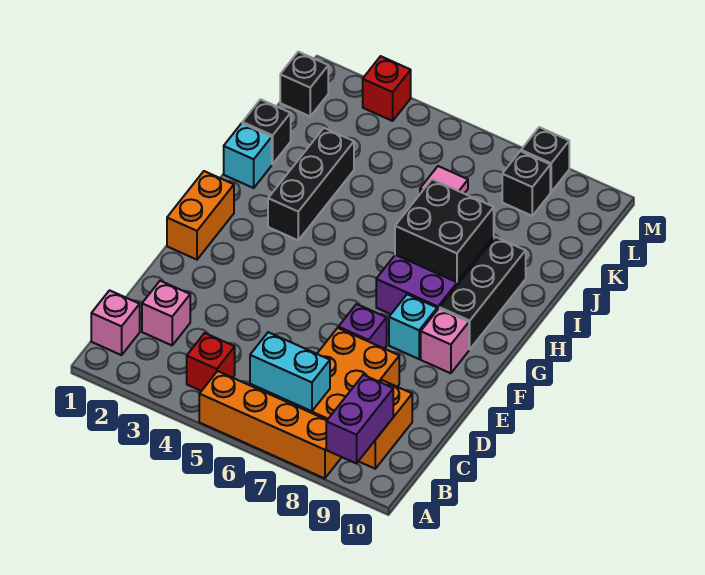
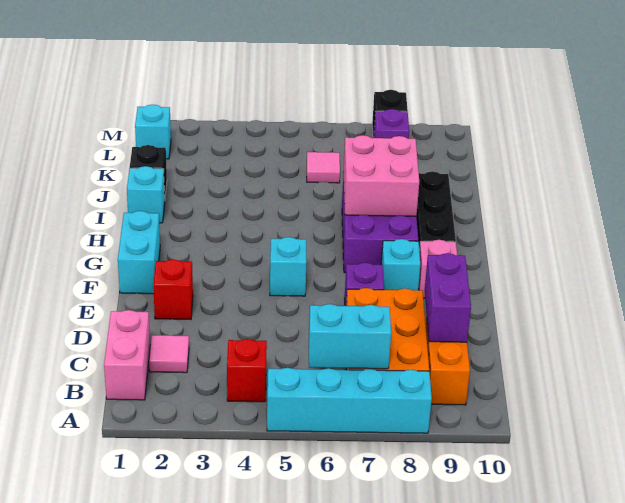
orange brick A5:A8 level 1 -> cyan brick A5:A8 level 1
purple brick A9:B9 level 2 -> purple brick C9:D9 level 2
pink brick B1 level 1 -> pink brick B1:C1 level 1
pink brick C2 level 1 -> pink tile C2 level 1
orange brick F1:G1 level 1 -> cyan brick F1:G1 level 1
none -> cyan brick F5 level 1
black brick H3:J3 level 1 -> none
black brick H7:I8 level 2 -> pink brick H7:I8 level 2
black brick L1 level 1 -> cyan brick L1 level 1
black brick L8 level 1 -> purple brick L8 level 1
red brick M3 level 1 -> red brick E2 level 1

